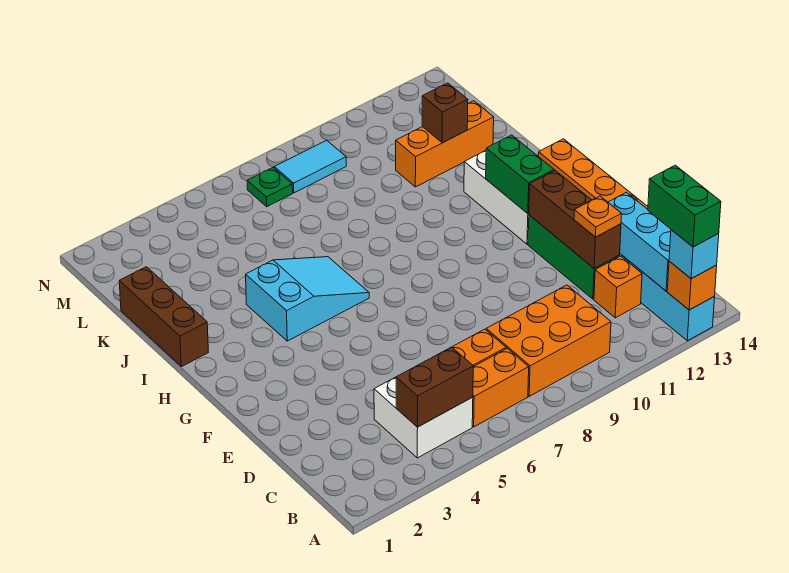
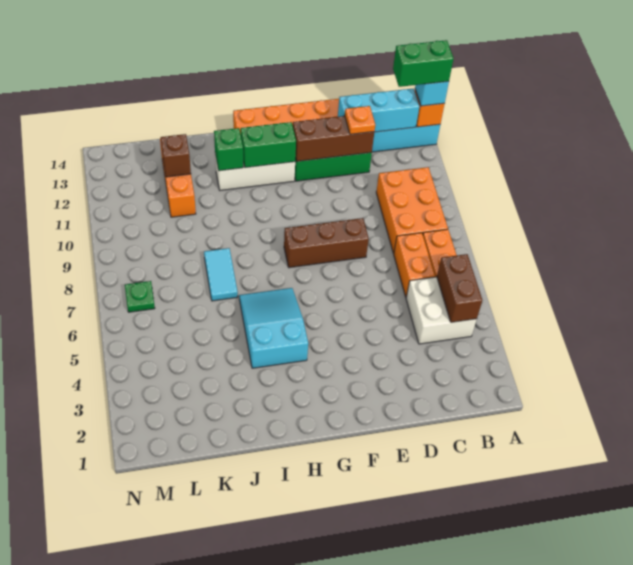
orange brick C12 level 1 -> none
brown brick I1:K1 level 1 -> brown brick E8:G8 level 1
none -> green brick I12 level 2
cyan tile M8:M9 level 1 -> cyan tile J7:J8 level 1

